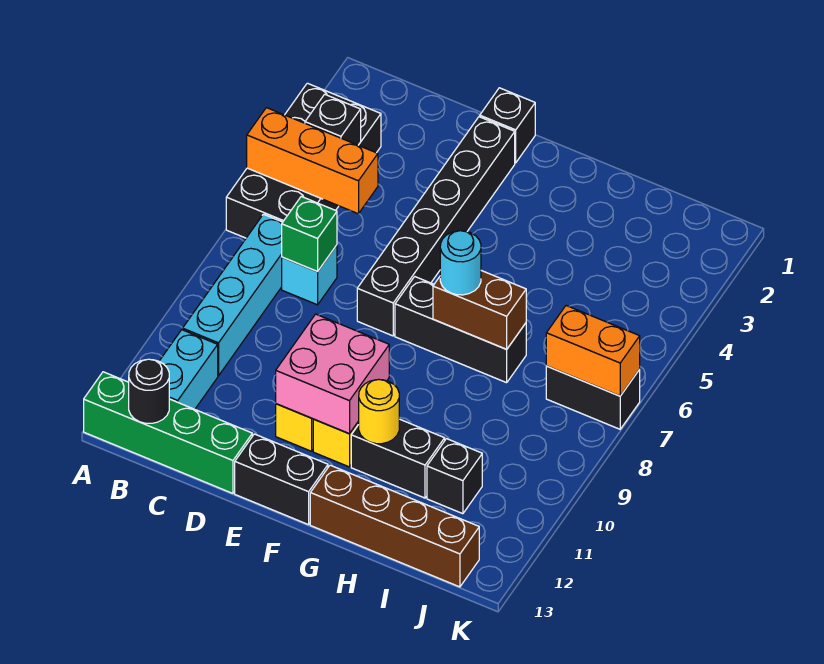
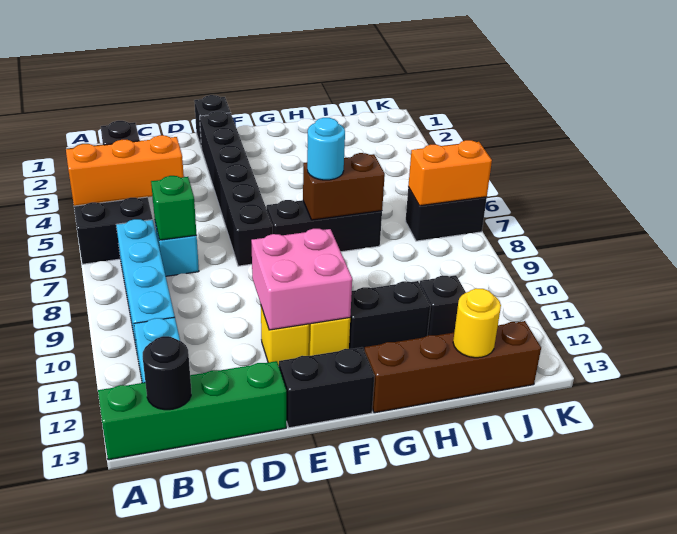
yellow round brick G11 level 2 -> yellow round brick I13 level 2

